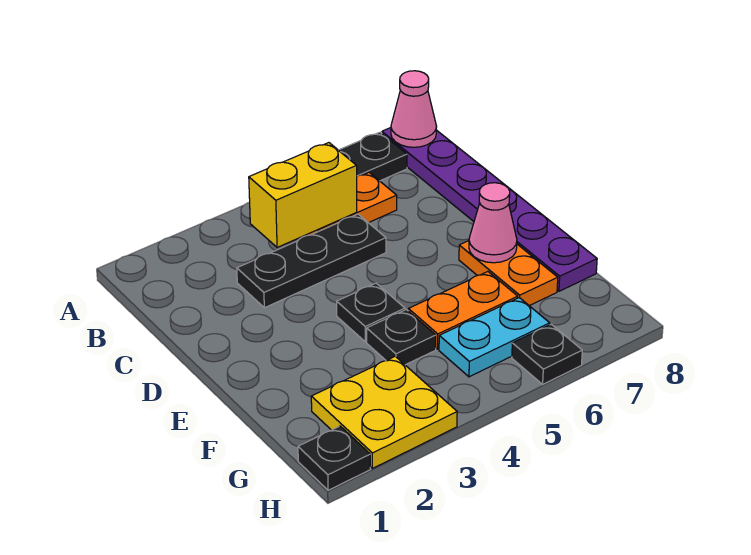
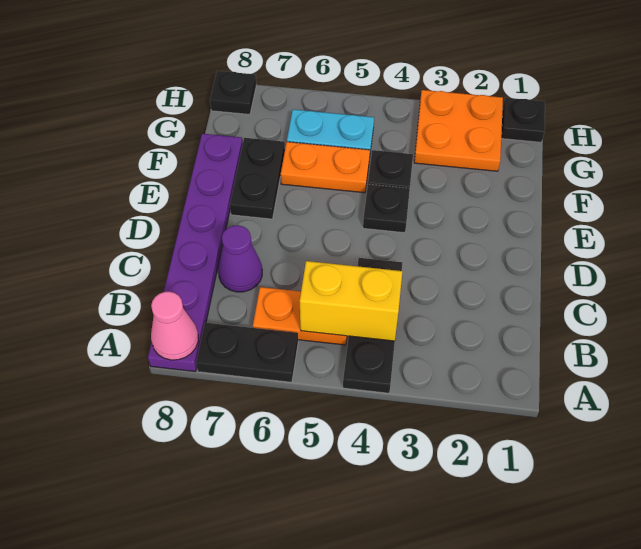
black plate C3:C5 level 1 -> black plate A4:C4 level 1
none -> purple cone C7 level 1
orange plate E7:F7 level 1 -> black plate E7:F7 level 1
pink cone E7 level 2 -> none
yellow plate G2:H3 level 1 -> orange plate G2:H3 level 1
black plate H6 level 1 -> black plate H8 level 1

